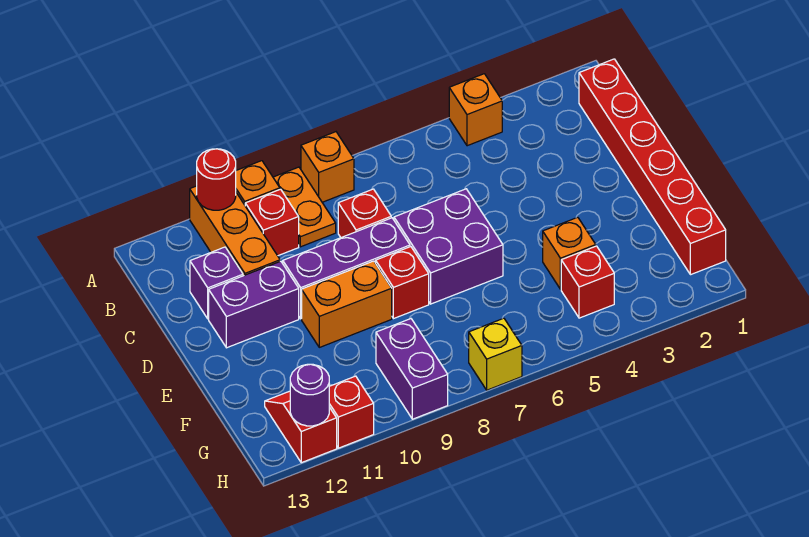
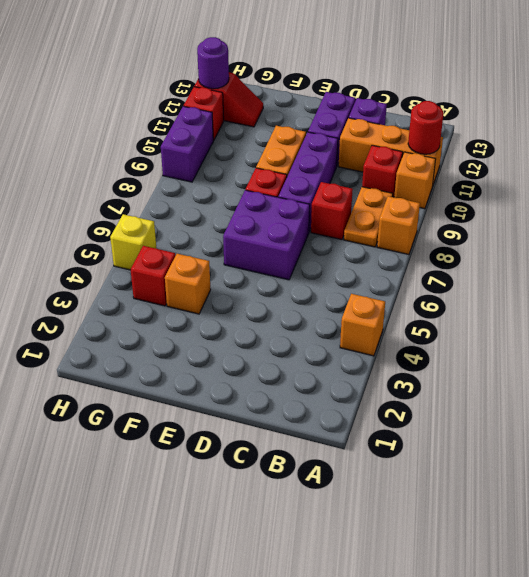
orange plate A9:B9 level 1 -> orange plate B8:B9 level 1
red brick B1:G1 level 1 -> none
purple brick G9:H9 level 1 -> purple brick H9:H10 level 1
yellow brick H7 level 1 -> yellow brick H5 level 1

